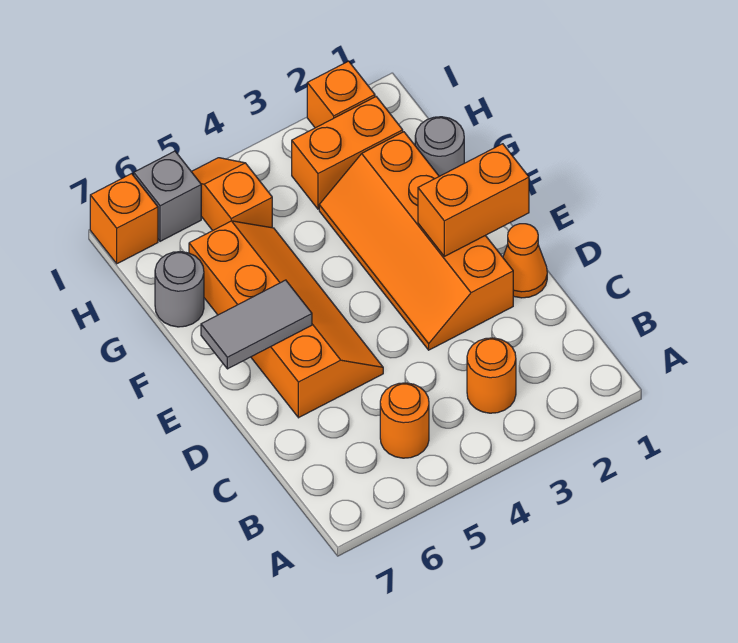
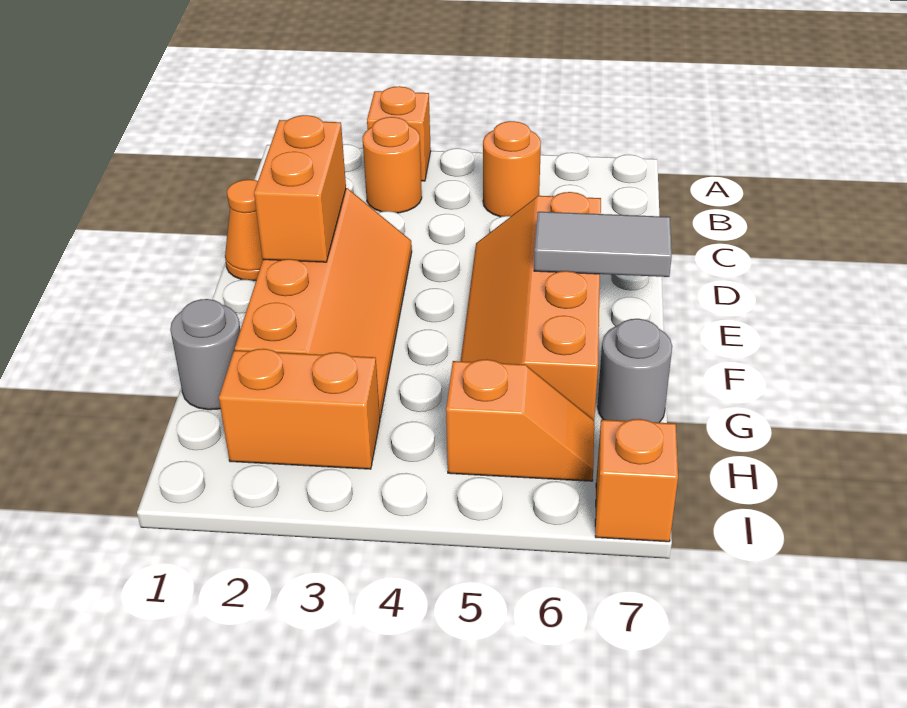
orange brick E1:E2 level 2 -> orange brick D2:E2 level 2
orange slope H5:I5 level 1 top H -> orange slope H5:H6 level 1 top 5
orange brick I2 level 1 -> orange brick A3 level 1
grey brick I6 level 1 -> none

